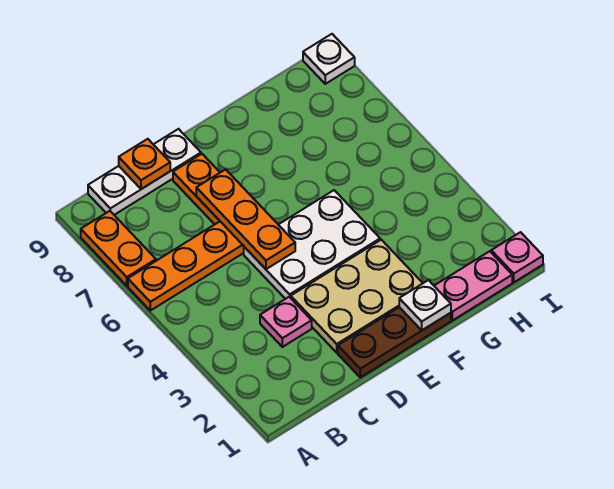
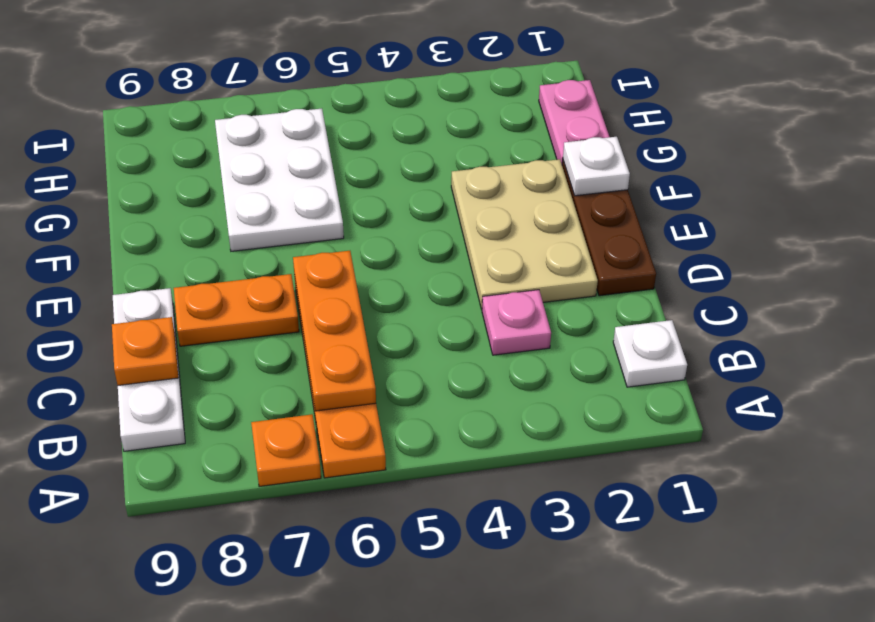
orange plate A7:A8 level 1 -> orange plate A7 level 1
white plate D4:F5 level 1 -> white plate F6:H7 level 1
orange plate D5:D7 level 2 -> orange plate B6:D6 level 2
pink plate I1 level 1 -> none
white plate I9 level 1 -> white plate B1 level 1

